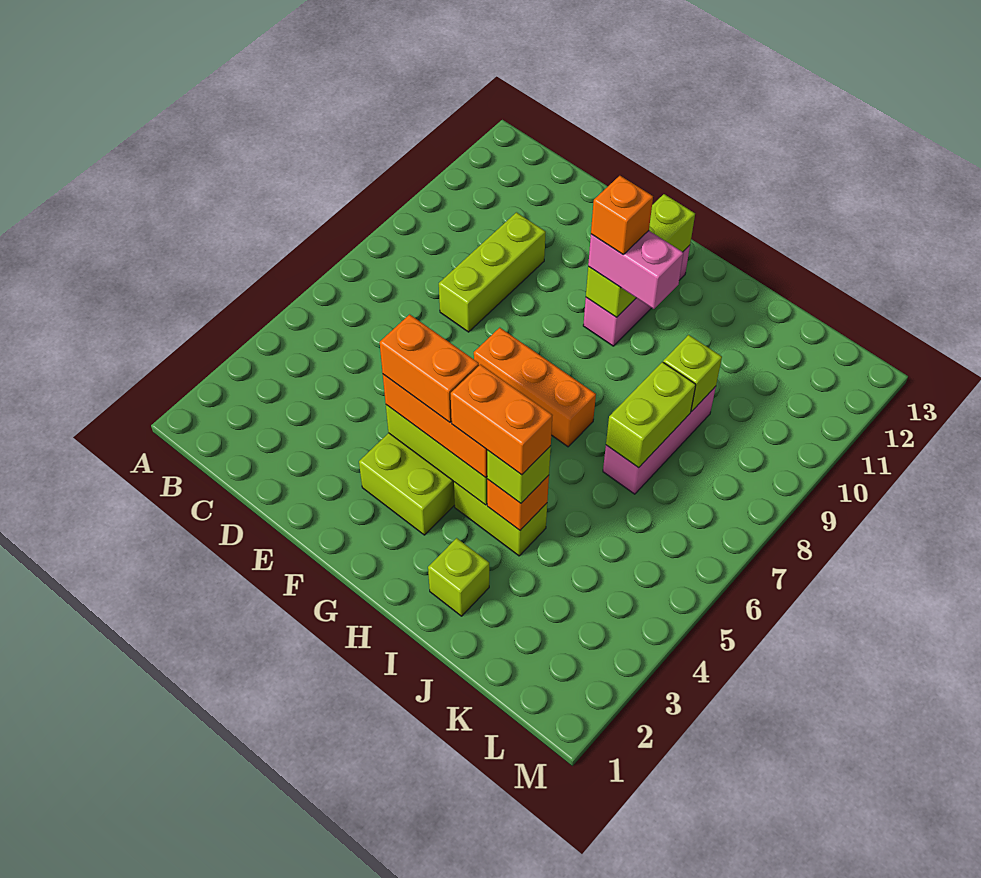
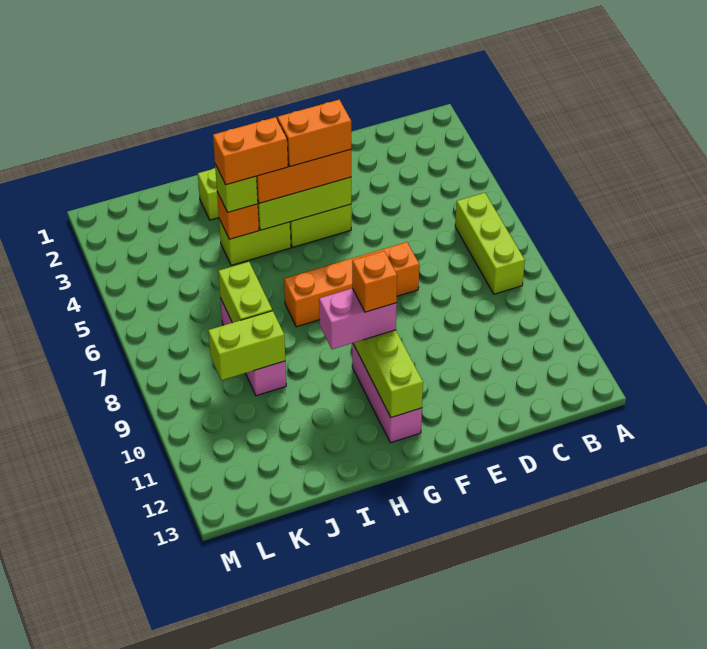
lime brick D8:D10 level 1 -> lime brick B6:B8 level 1
orange brick F7:H7 level 1 -> orange brick E7:H7 level 1
lime brick J9 level 2 -> lime brick J9:K9 level 2

